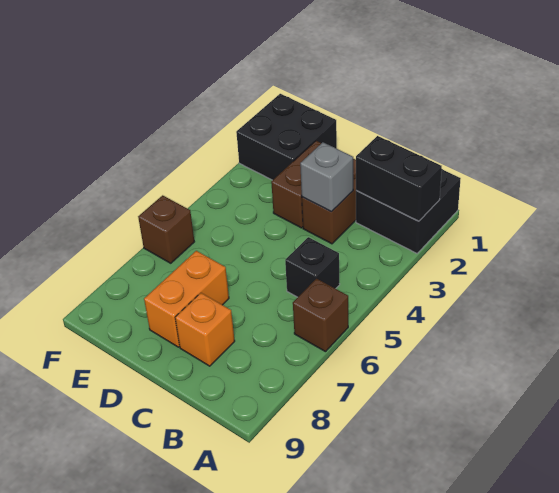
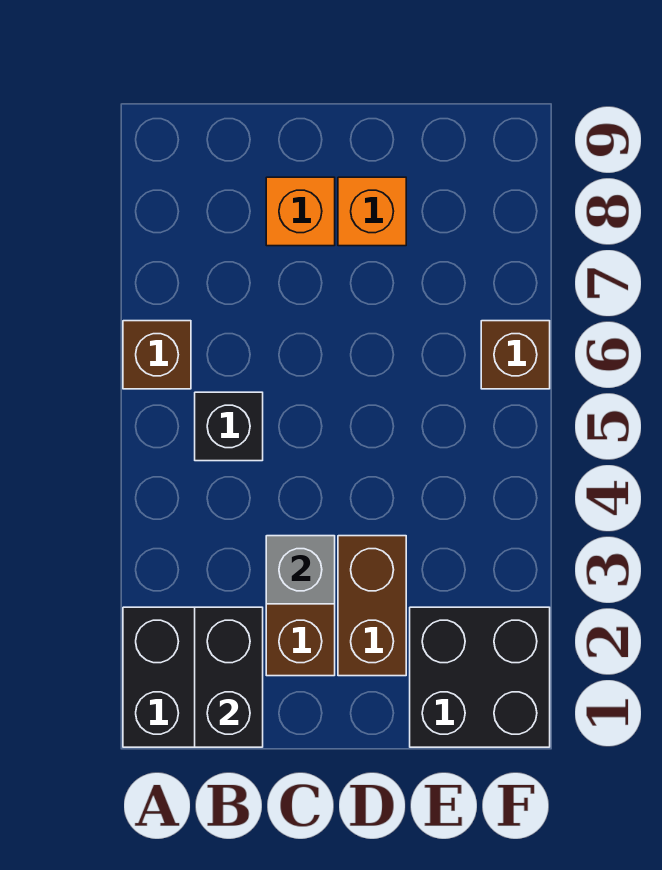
black brick A2:B2 level 2 -> black brick B1:B2 level 2
orange brick D7:D8 level 1 -> orange brick D8 level 1

